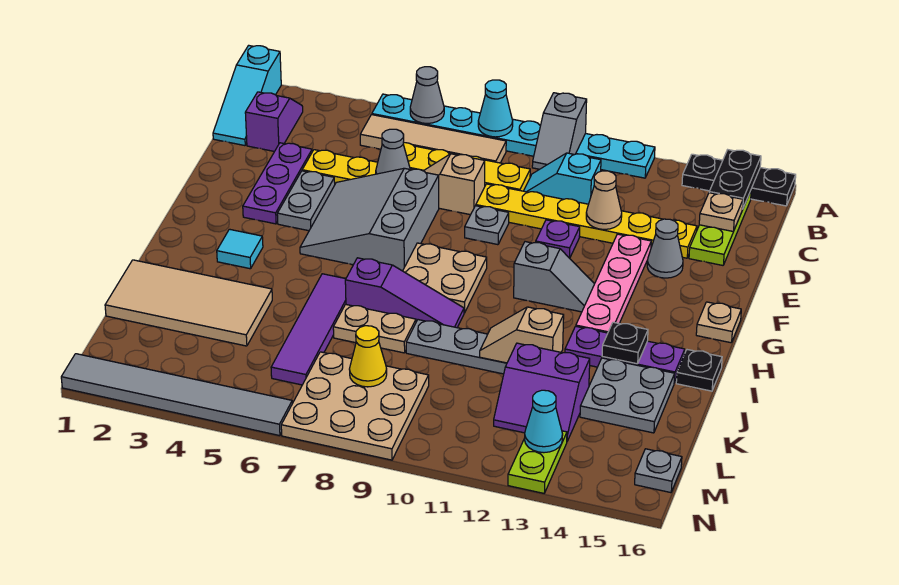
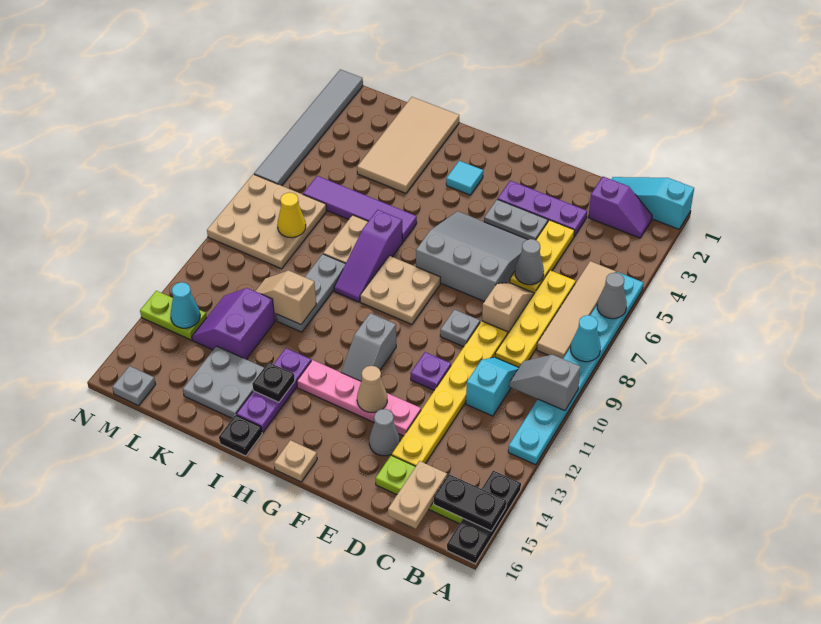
tan plate C15 level 2 -> tan plate C15:C16 level 2
tan cone D12 level 2 -> tan cone F13 level 2
tan slope J11:J12 level 2 top 12 -> tan slope J11:K11 level 2 top J

